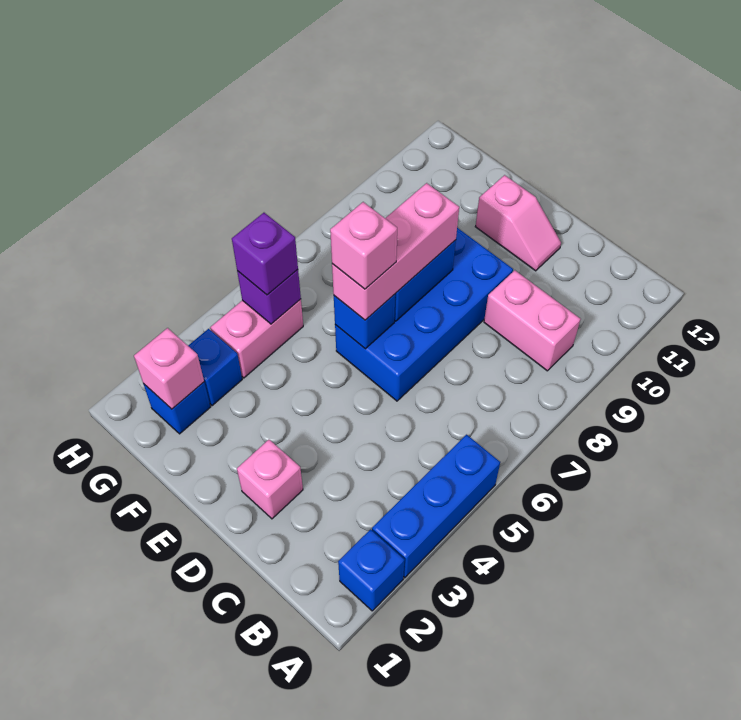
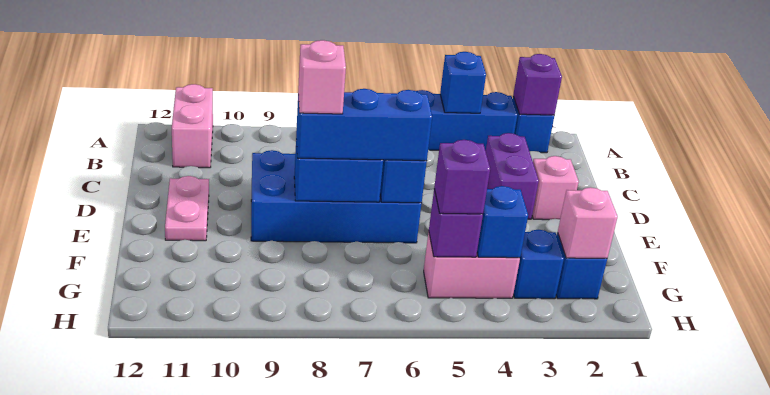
none -> purple brick A2 level 2
none -> blue brick A4 level 2
pink brick B9:C9 level 1 -> pink brick A11:B11 level 1
none -> purple brick C3:D3 level 1
pink slope D11:E11 level 1 top E -> pink plate D11:E11 level 1
pink brick E6:E8 level 3 -> blue brick E6:E8 level 3
pink brick E6 level 4 -> pink brick E8 level 4
none -> blue brick G4 level 2

